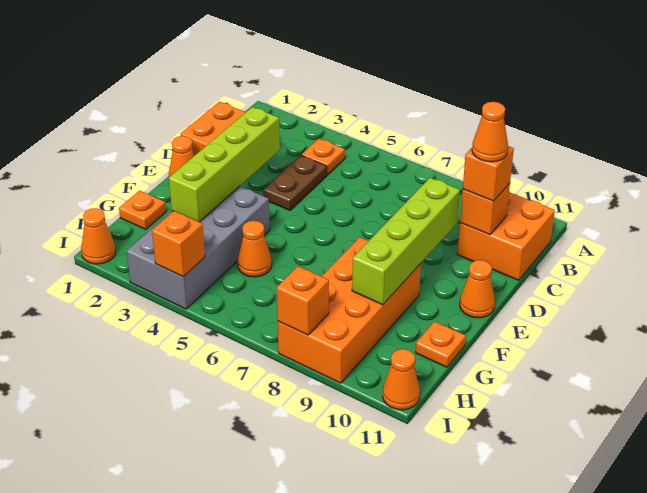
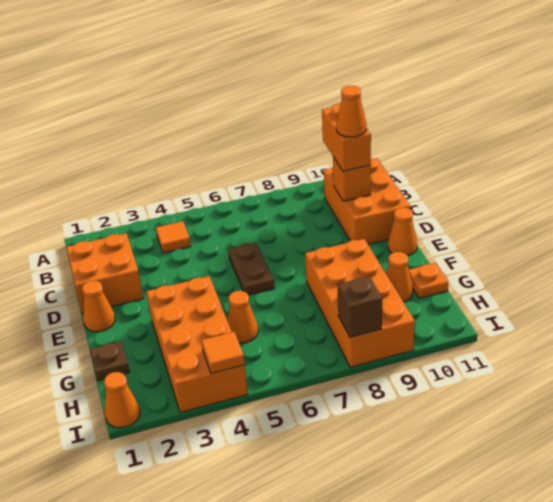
orange plate B4 level 1 -> orange tile B4 level 1
orange brick B10:C11 level 1 -> orange brick B10:D11 level 1
brown plate C4:D4 level 1 -> brown plate D6:E6 level 1
orange brick C10 level 3 -> orange brick B10:C10 level 3
lime brick D3:G3 level 2 -> none
lime brick D9:G9 level 2 -> none
grey brick F3:I4 level 1 -> orange brick F3:I4 level 1
orange plate G1 level 1 -> brown plate G1 level 1
orange brick I4 level 2 -> orange tile I4 level 2
orange brick I8 level 2 -> brown brick I8 level 2
orange cone I11 level 1 -> orange cone G10 level 1

